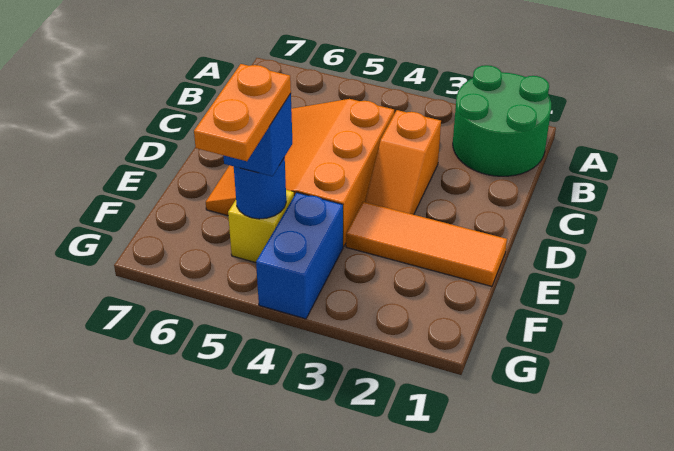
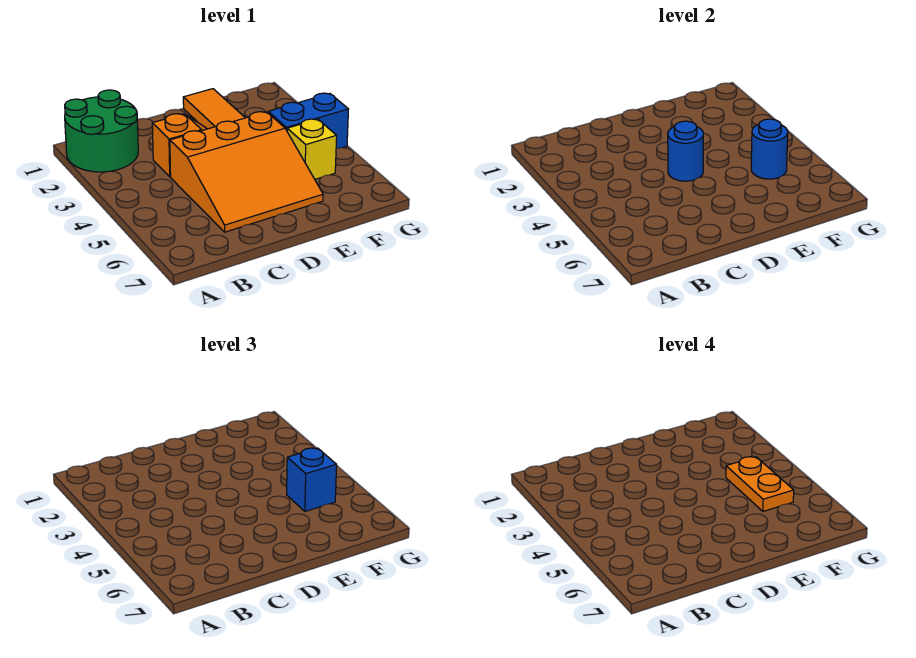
none -> blue round brick D4 level 2
orange plate F5:G5 level 4 -> orange plate F4:F5 level 4

